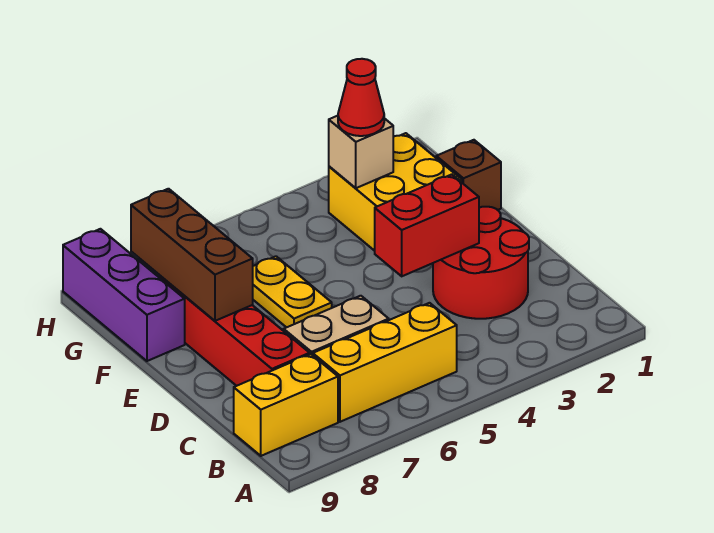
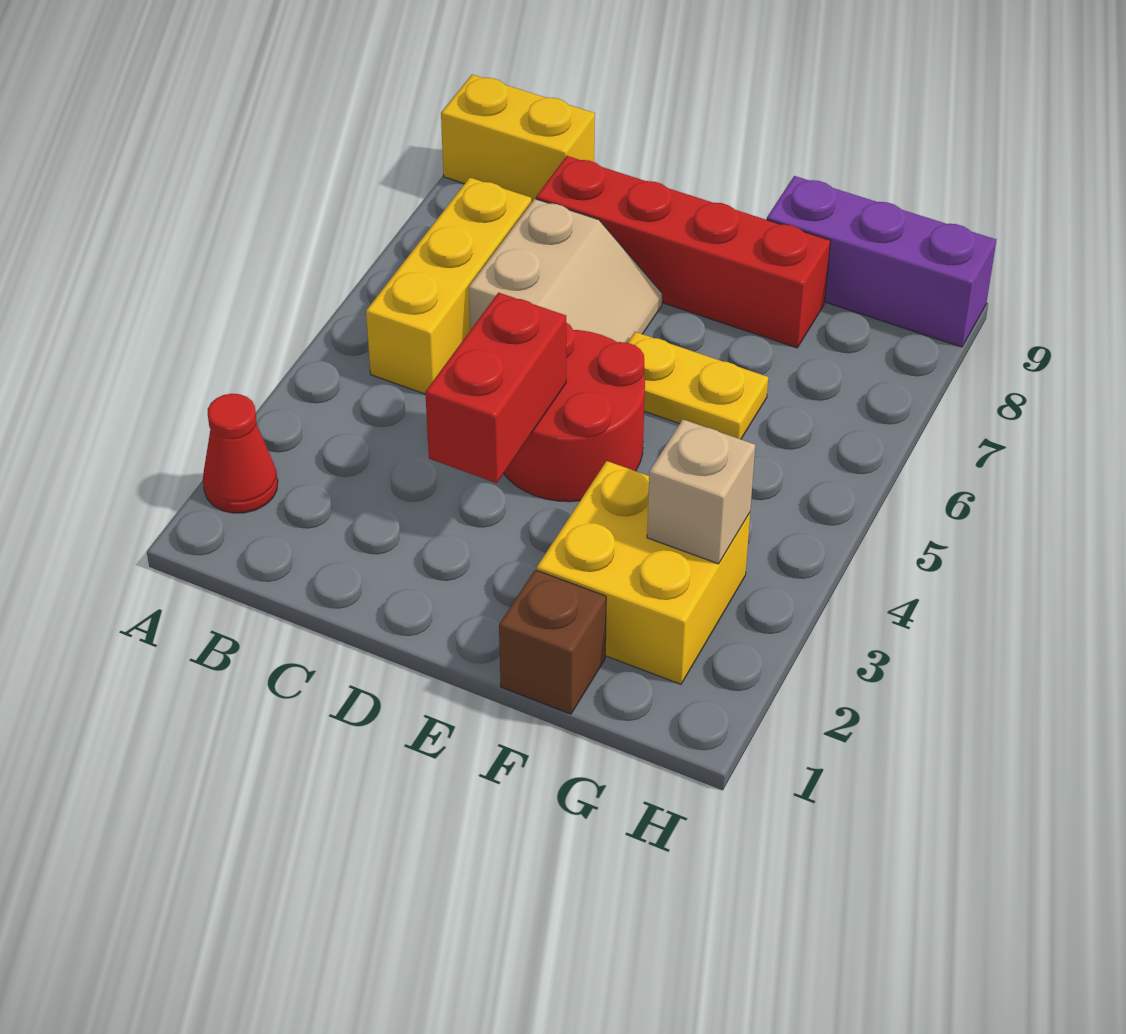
yellow brick B8:B9 level 1 -> yellow brick A9:B9 level 1
red round brick C2:D3 level 1 -> red round brick D4:E5 level 1
brown brick E8:G8 level 2 -> none
red cone G3 level 3 -> red cone A2 level 1

